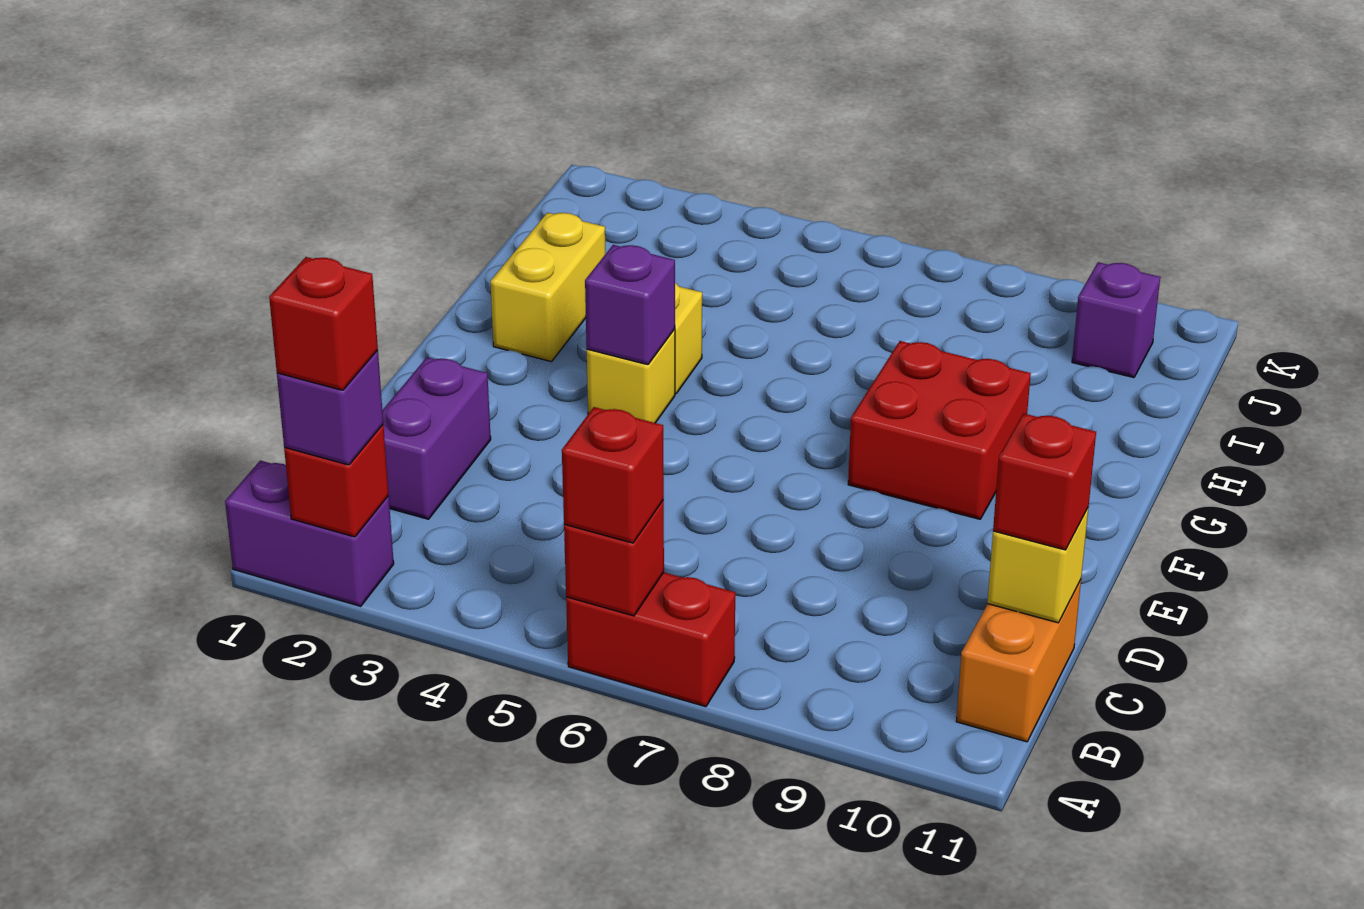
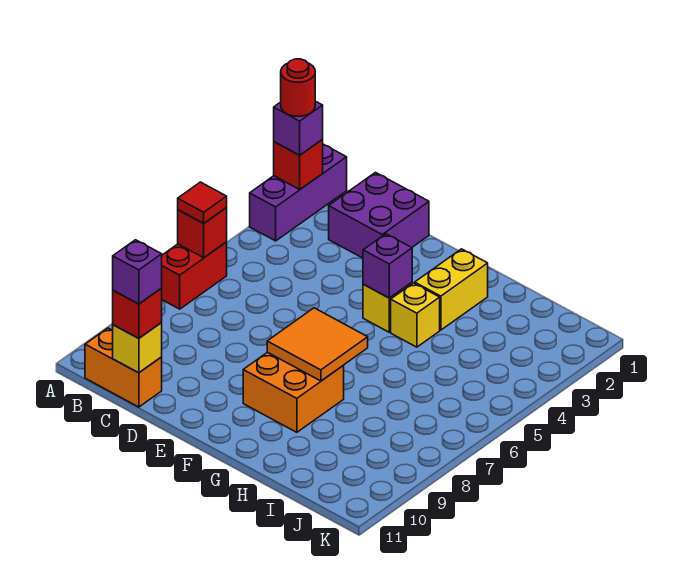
purple brick A1:A2 level 1 -> purple brick A1:A3 level 1
red brick A2 level 4 -> red round brick A2 level 4
red brick A6 level 3 -> red tile A6 level 3
purple brick C2:D2 level 1 -> purple brick C1:D2 level 1
none -> orange tile F7:G8 level 2
red brick F8:G9 level 1 -> orange brick F8:G9 level 1
yellow brick G2:H2 level 1 -> yellow brick G2:G3 level 1
purple brick J10 level 1 -> purple brick C11 level 4

